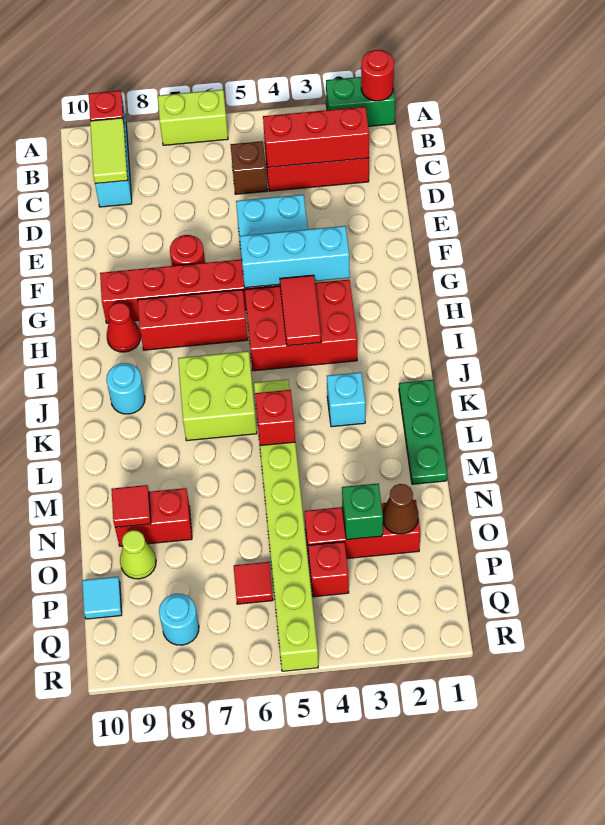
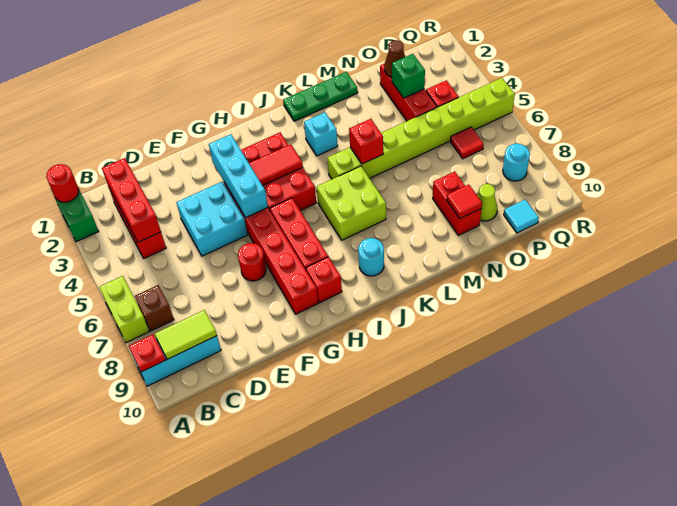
brown brick C5 level 1 -> brown brick B7 level 1
red cone H9 level 1 -> red brick H9 level 1

